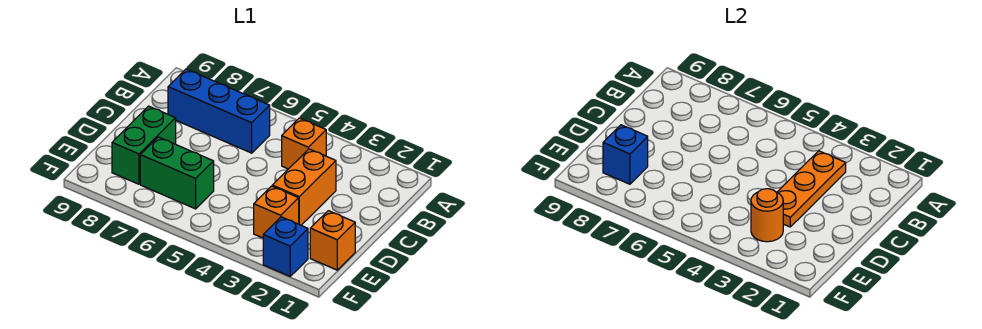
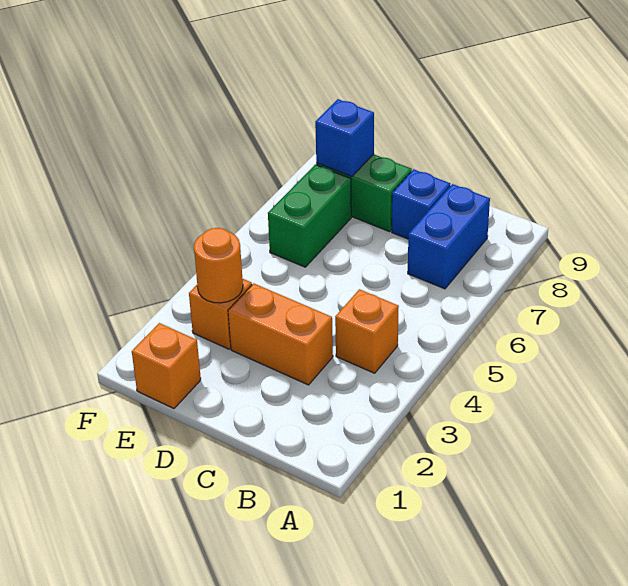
orange plate B3:D3 level 2 -> none
blue brick B6:B8 level 1 -> blue brick B7:B8 level 1
blue brick F2 level 1 -> blue brick C8 level 1

